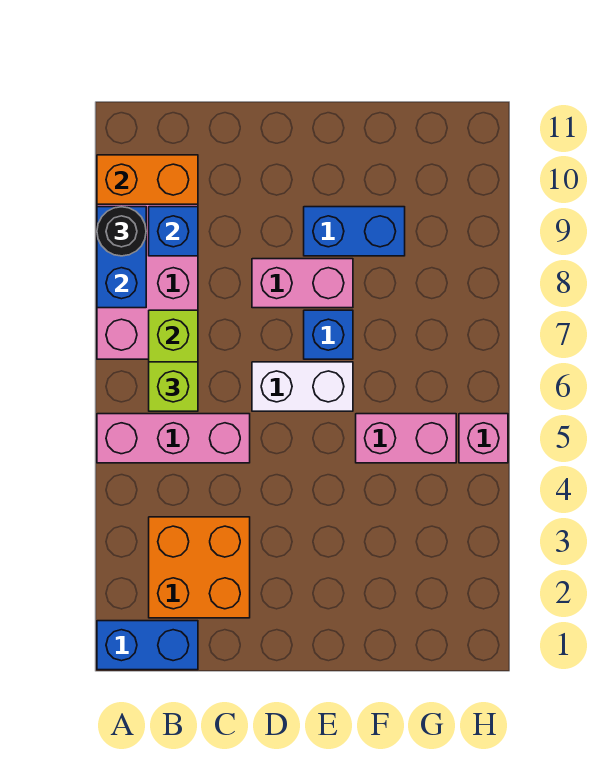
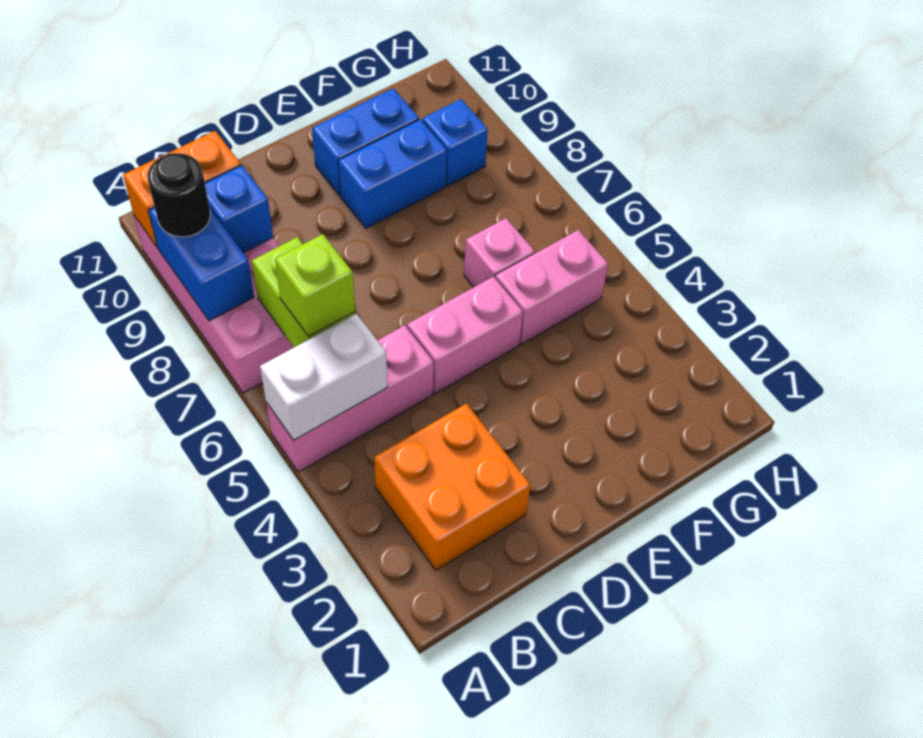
blue brick A1:B1 level 1 -> blue brick E10:F10 level 1
white brick D6:E6 level 1 -> white brick A5:B5 level 2
pink brick D8:E8 level 1 -> pink brick D5:E5 level 1
blue brick E7 level 1 -> blue brick G9 level 1
pink brick H5 level 1 -> pink brick F6 level 1

